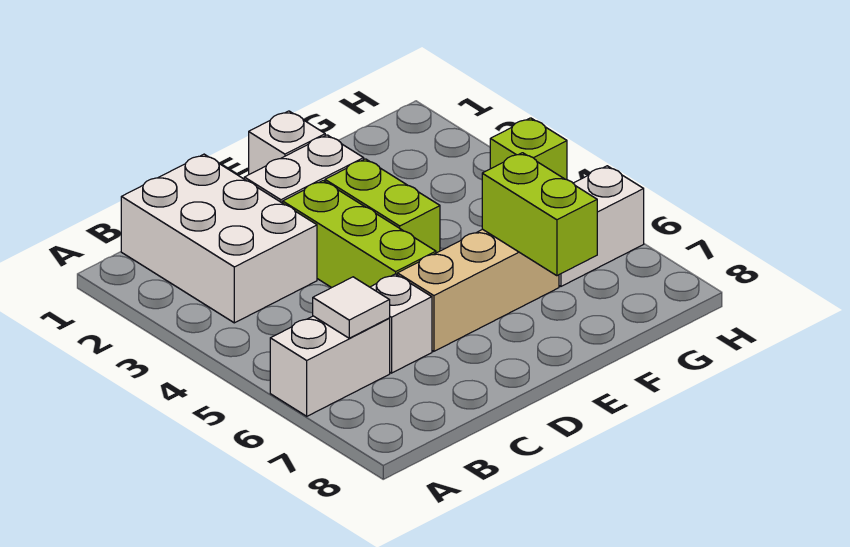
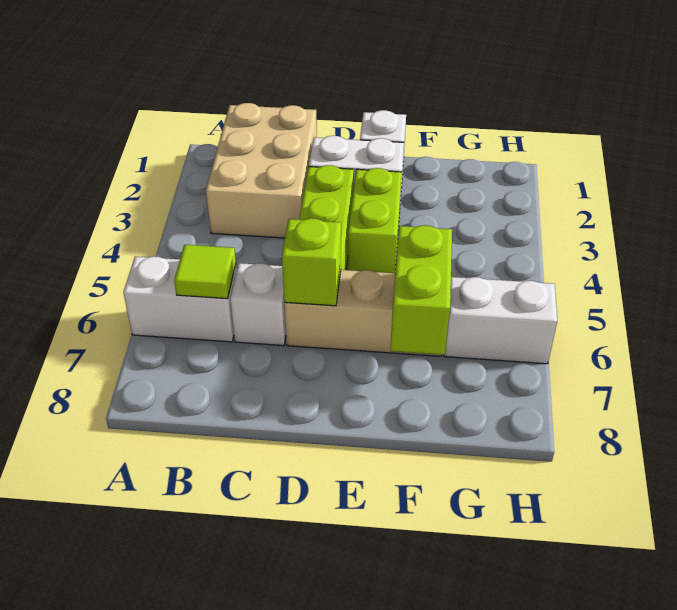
white brick B1:C3 level 1 -> tan brick B1:C3 level 1
white tile B6 level 2 -> lime tile B6 level 2
lime brick H4 level 1 -> lime brick D6 level 2

